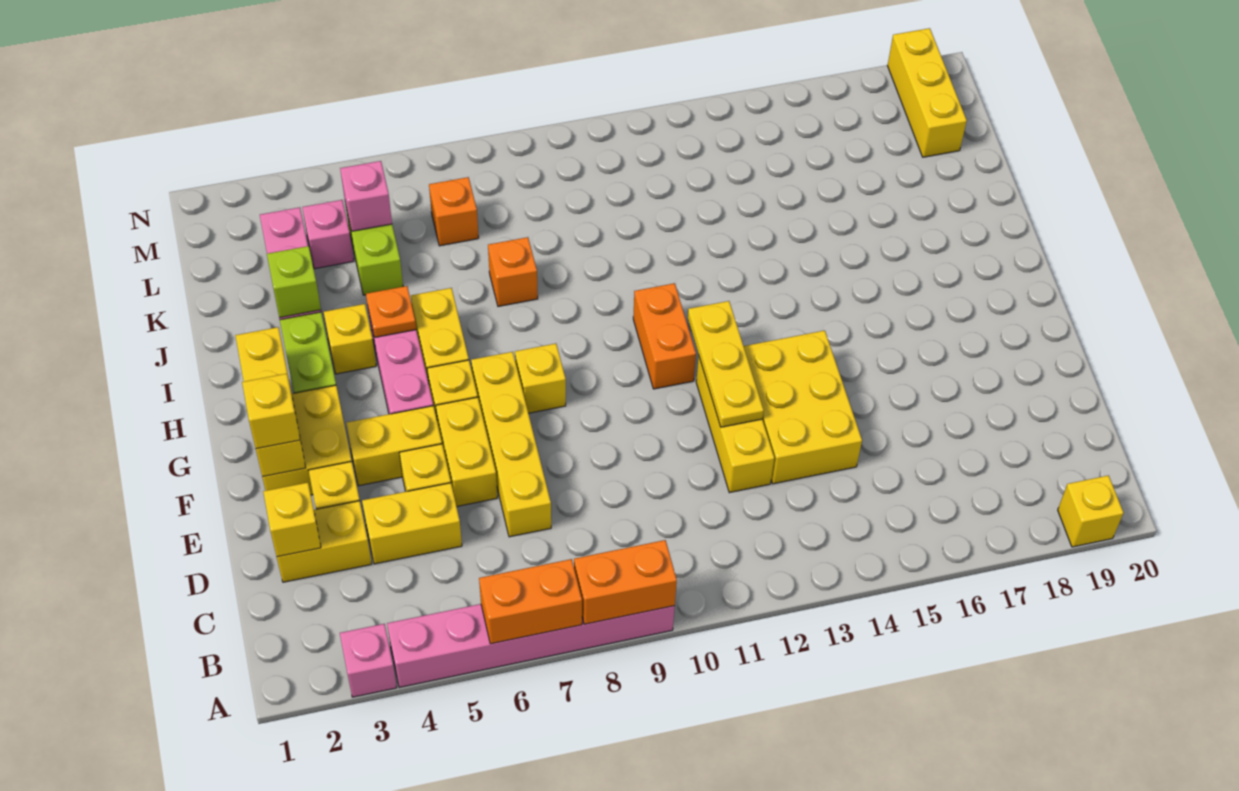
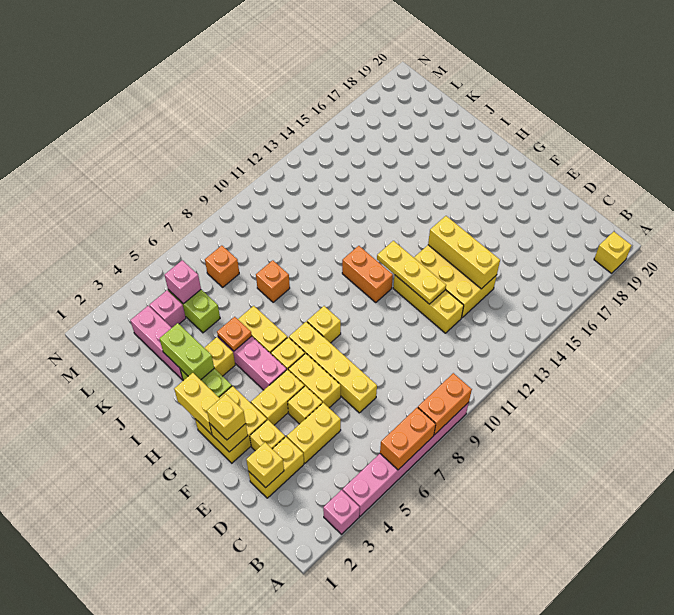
lime brick J3 level 2 -> lime brick I3:J3 level 2
yellow brick L19:N19 level 1 -> yellow brick D14:F14 level 2

